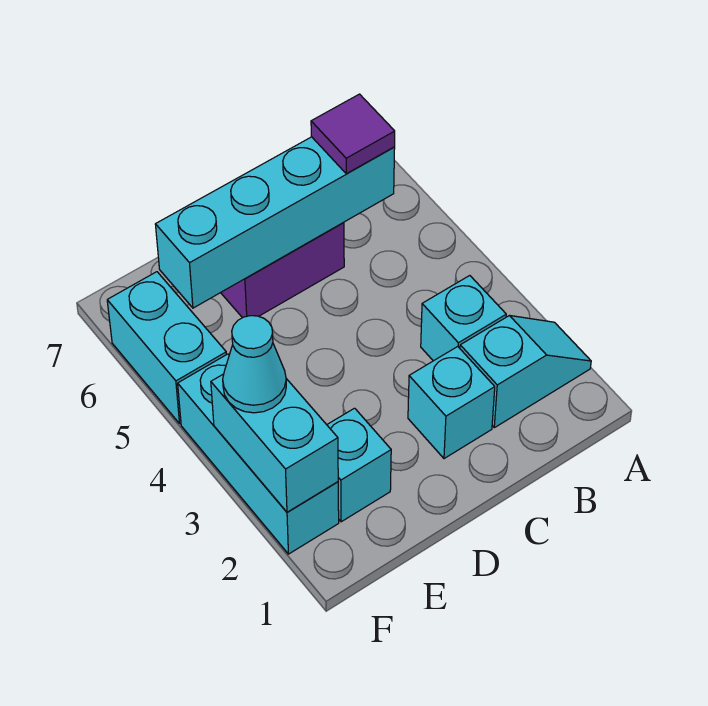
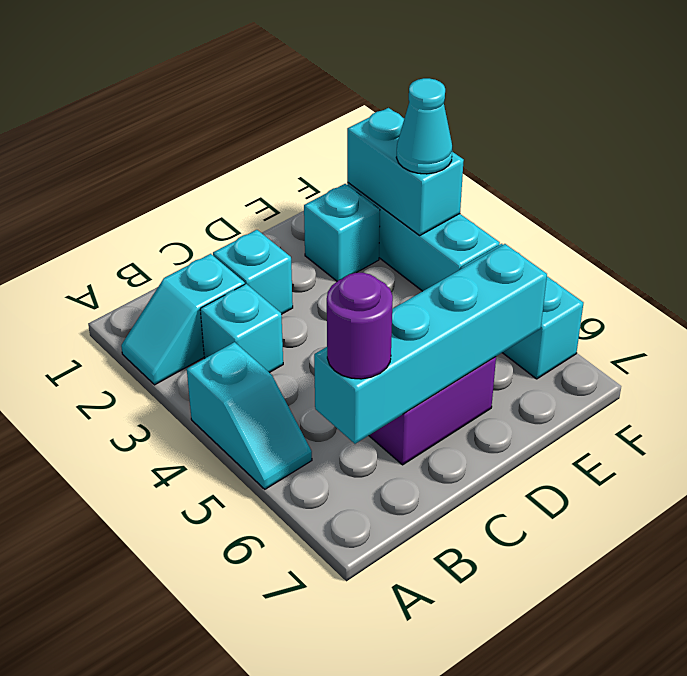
none -> cyan slope A4:A5 level 1 top 4
purple tile B6 level 3 -> purple round brick B6 level 3

